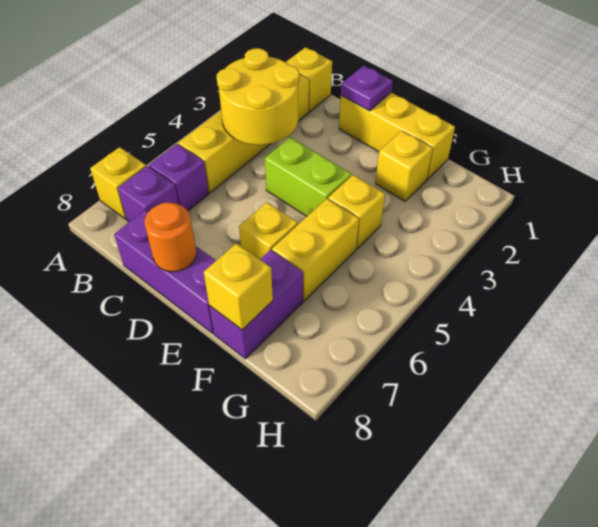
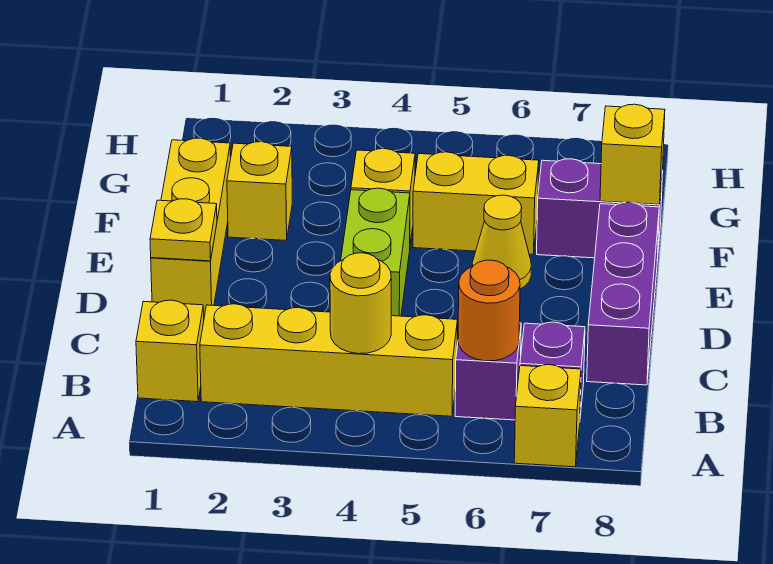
yellow round brick B3:C4 level 2 -> yellow round brick B4 level 2
purple plate D1 level 2 -> yellow plate D1 level 2
orange round brick D8 level 2 -> orange round brick B6 level 2
yellow brick E6 level 1 -> yellow cone E6 level 1

